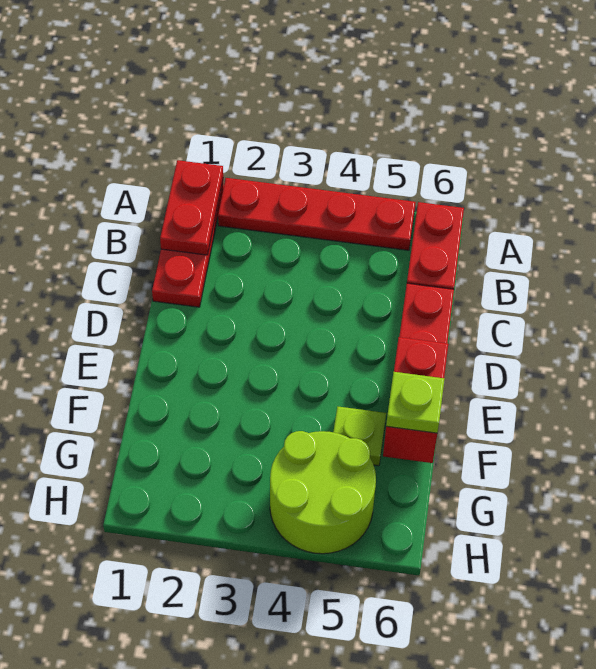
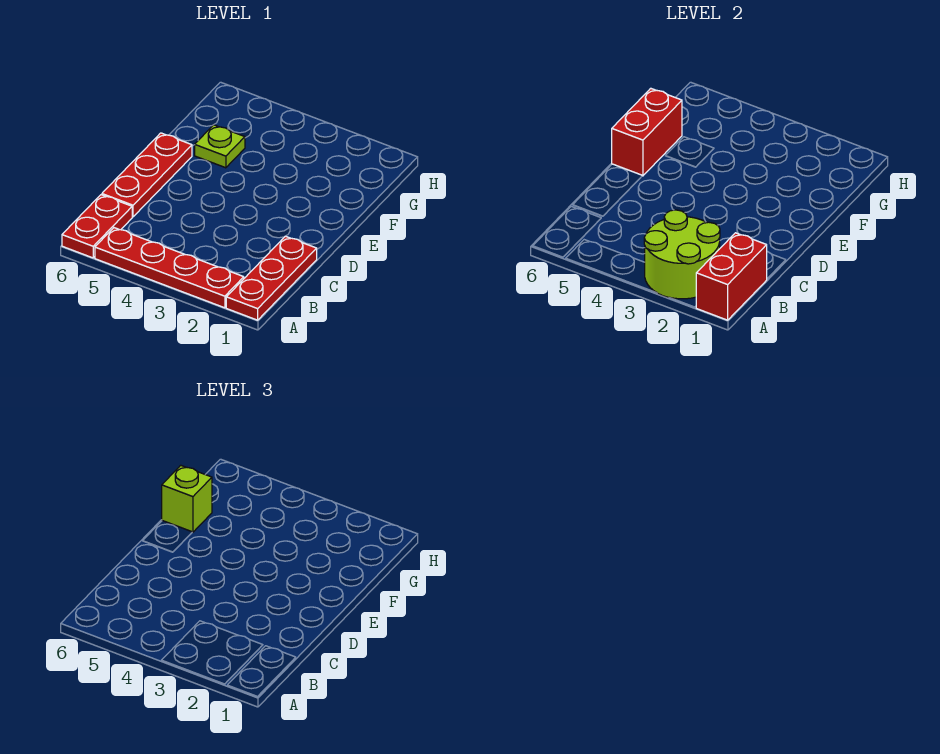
red plate A1:B1 level 2 -> red brick A1:B1 level 2
lime plate F6 level 3 -> lime brick F6 level 3
lime round brick G4:H5 level 1 -> lime round brick A2:B3 level 2

